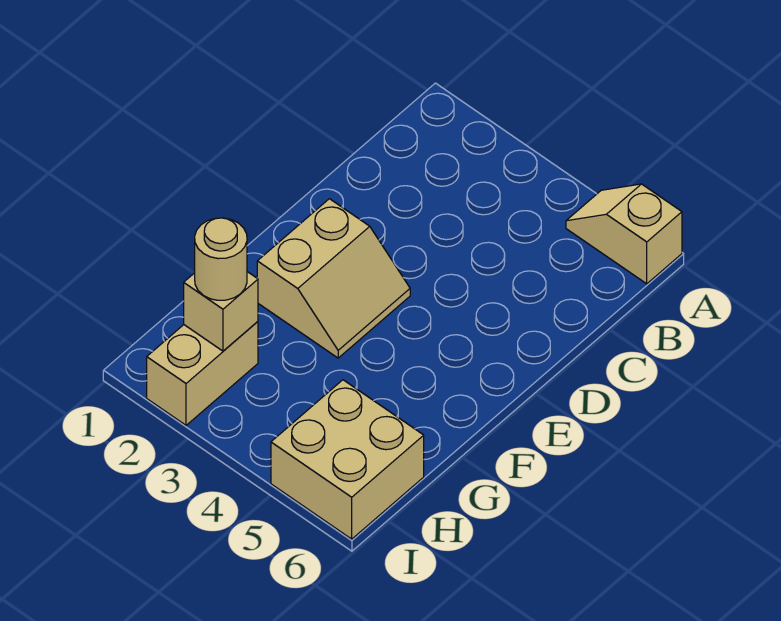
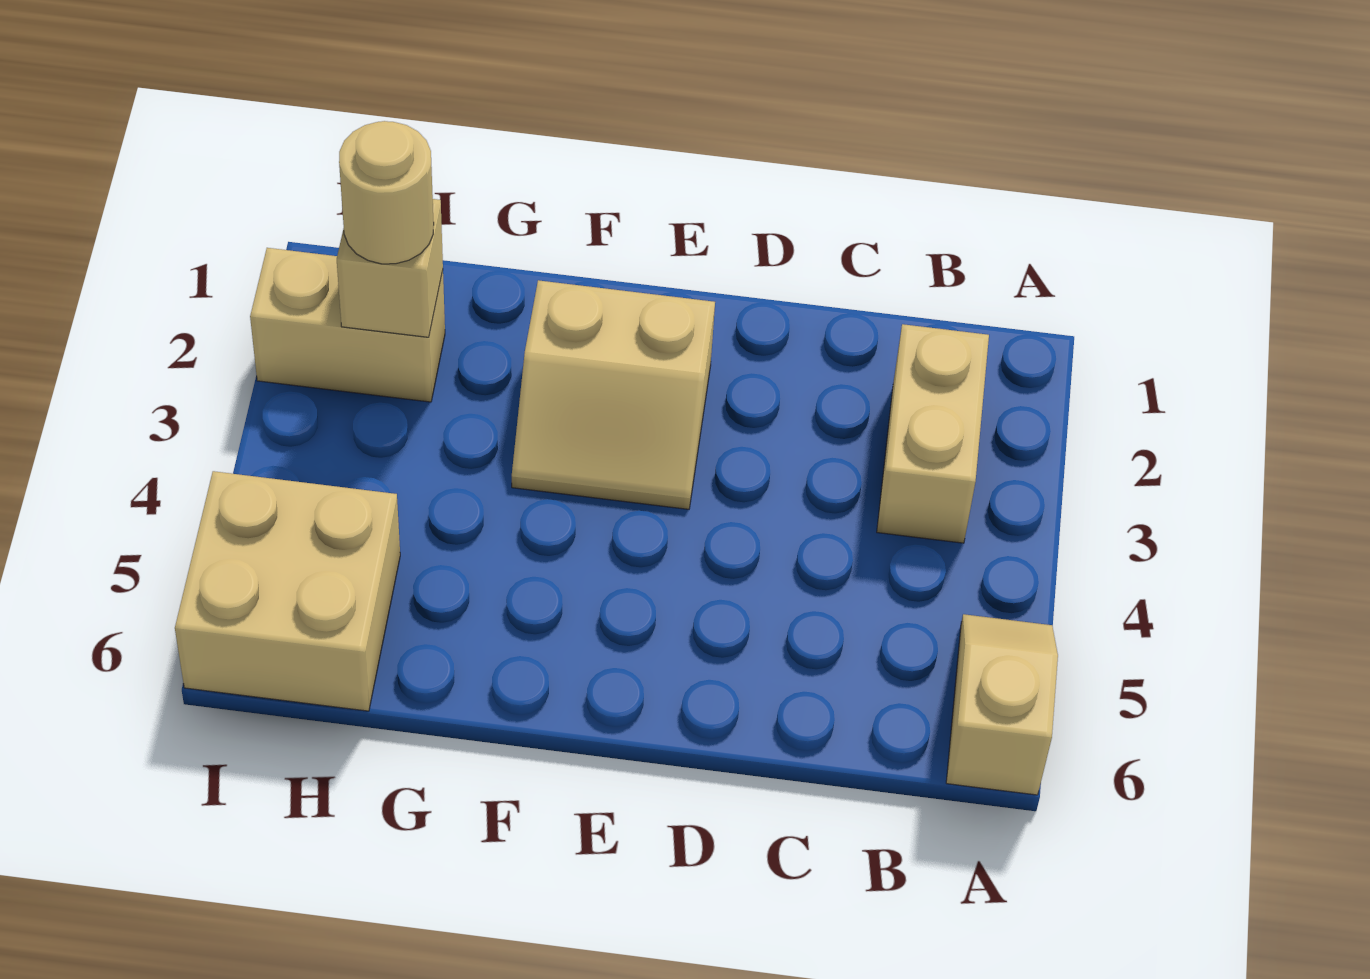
none -> tan brick B2:B3 level 1

